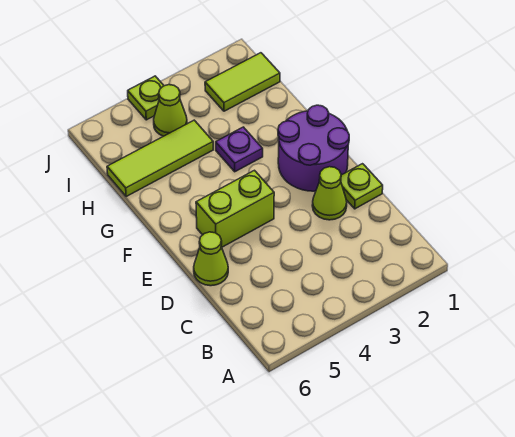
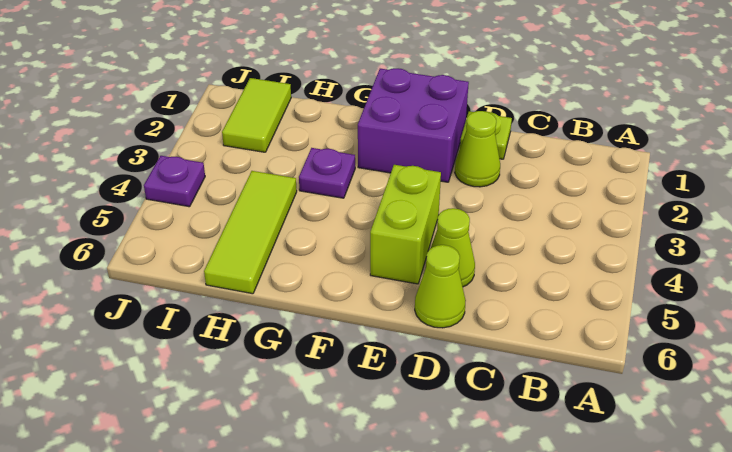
purple round brick E1:F2 level 1 -> purple brick E1:F2 level 1
lime cone I4 level 1 -> lime cone D5 level 1
lime plate J4 level 1 -> purple plate J4 level 1

